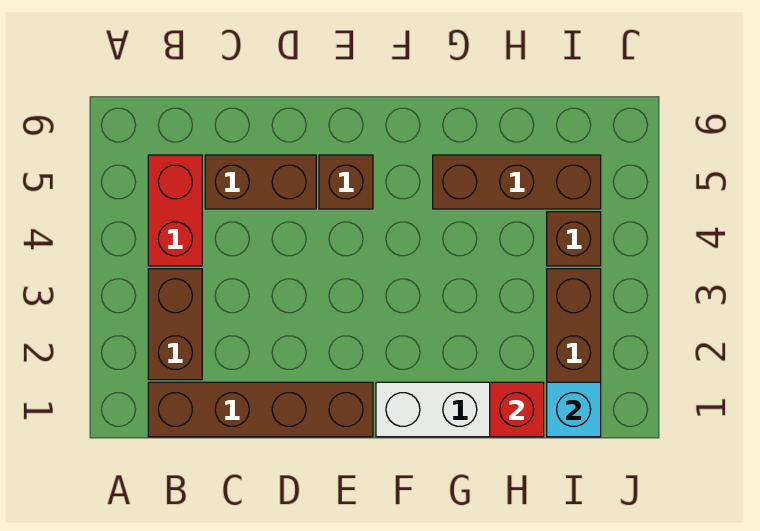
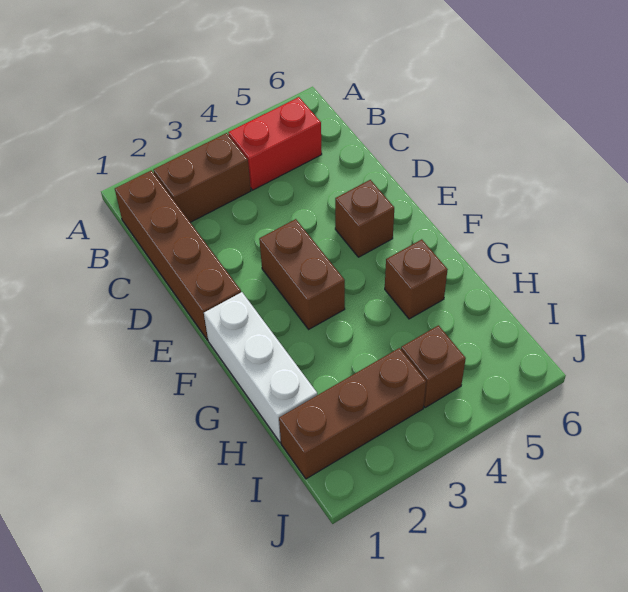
brown brick C5:D5 level 1 -> brown brick E3:F3 level 1
brown brick G5:I5 level 1 -> brown brick G5 level 1
red brick H1 level 2 -> none
cyan brick I1 level 2 -> none

